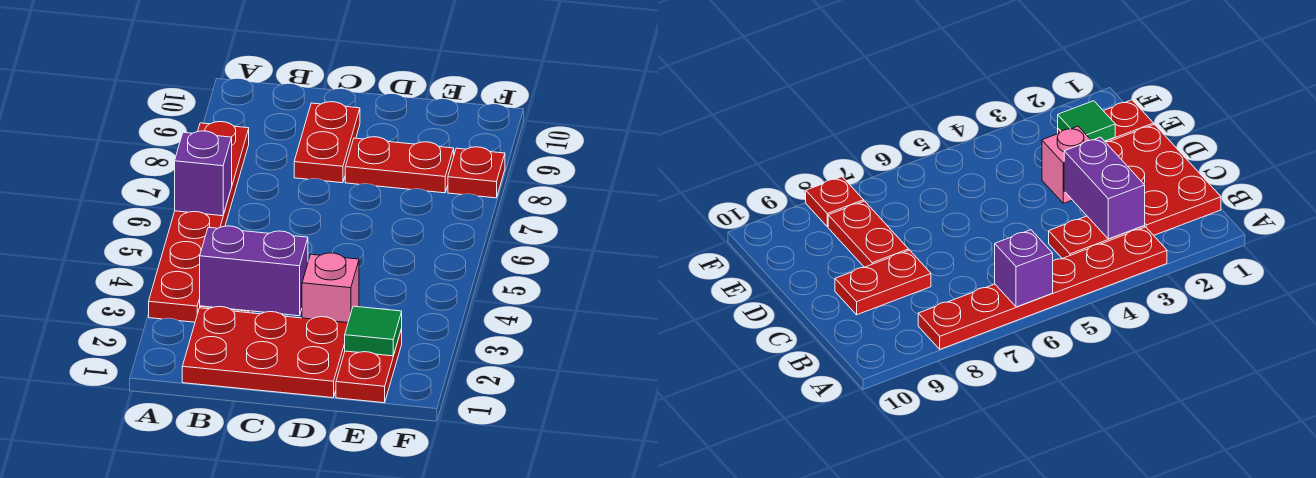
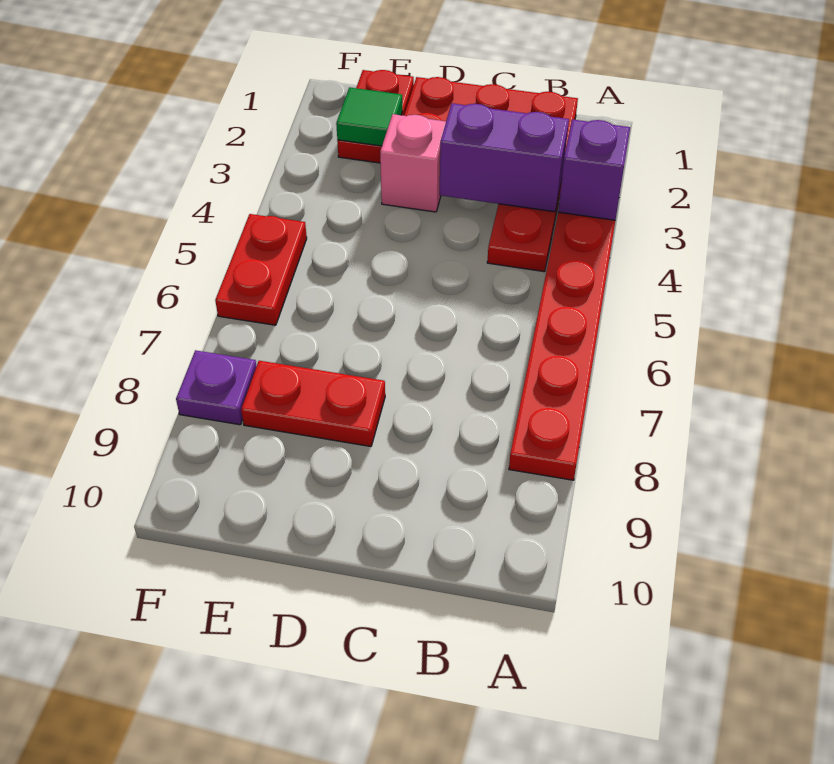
purple brick A6 level 2 -> purple brick A3 level 2
red plate C8:C9 level 1 -> red plate F5:F6 level 1
red plate F8 level 1 -> purple plate F8 level 1

